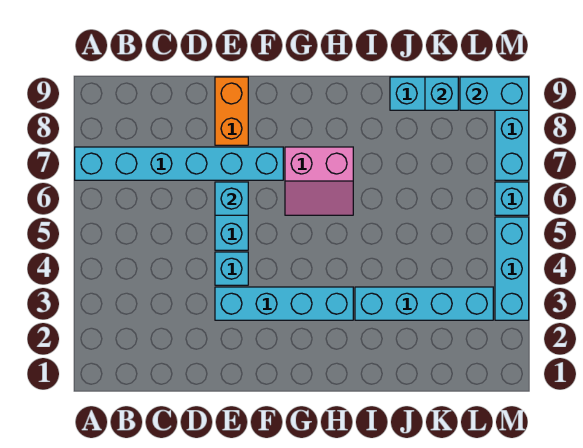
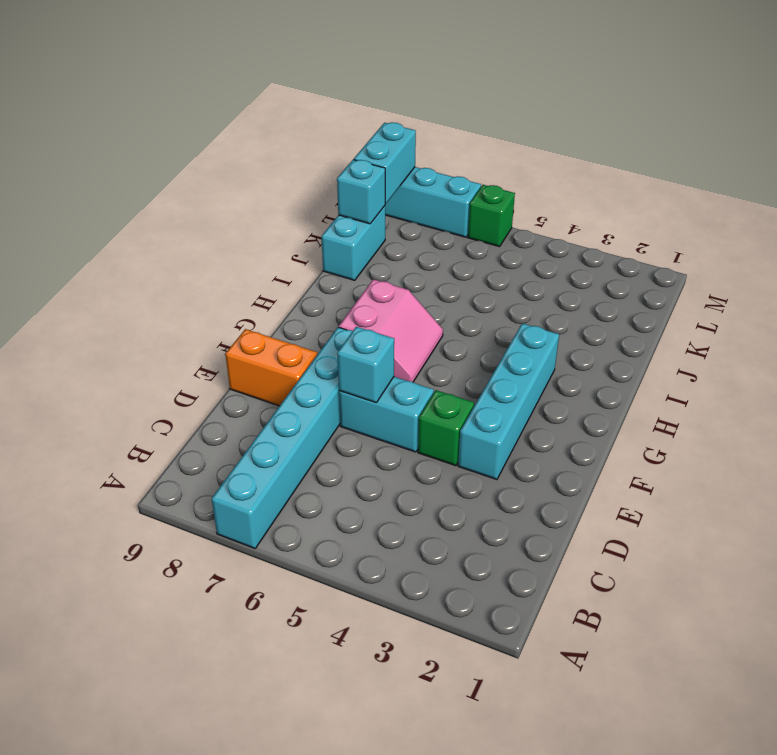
cyan brick E4 level 1 -> green brick E4 level 1
cyan brick I3:L3 level 1 -> none
cyan brick M3:M5 level 1 -> none
cyan brick M6 level 1 -> green brick M6 level 1

